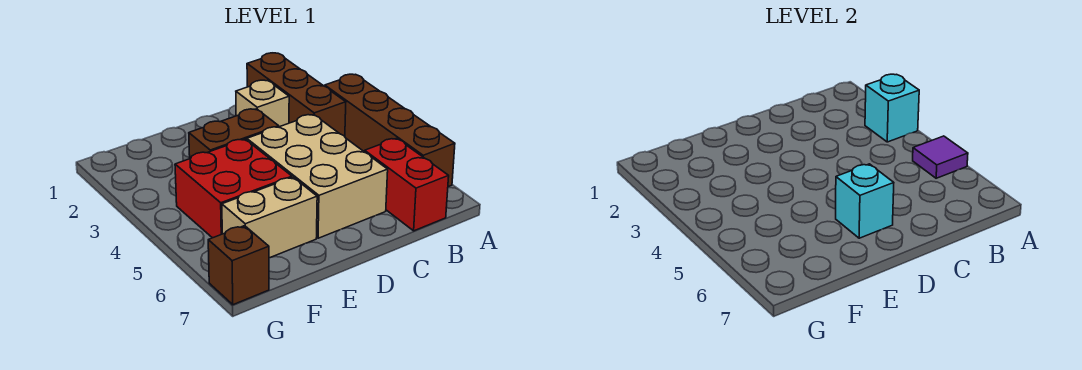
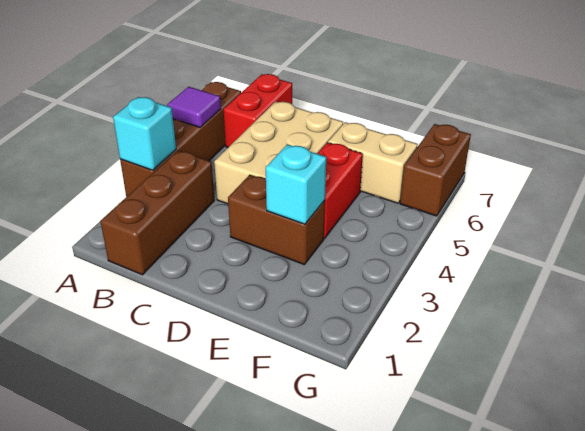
tan brick C2 level 1 -> none
cyan brick D6 level 2 -> cyan brick E3 level 2
red brick E4:F5 level 1 -> red brick E4:E5 level 1
brown brick G7 level 1 -> brown brick G6:G7 level 1

